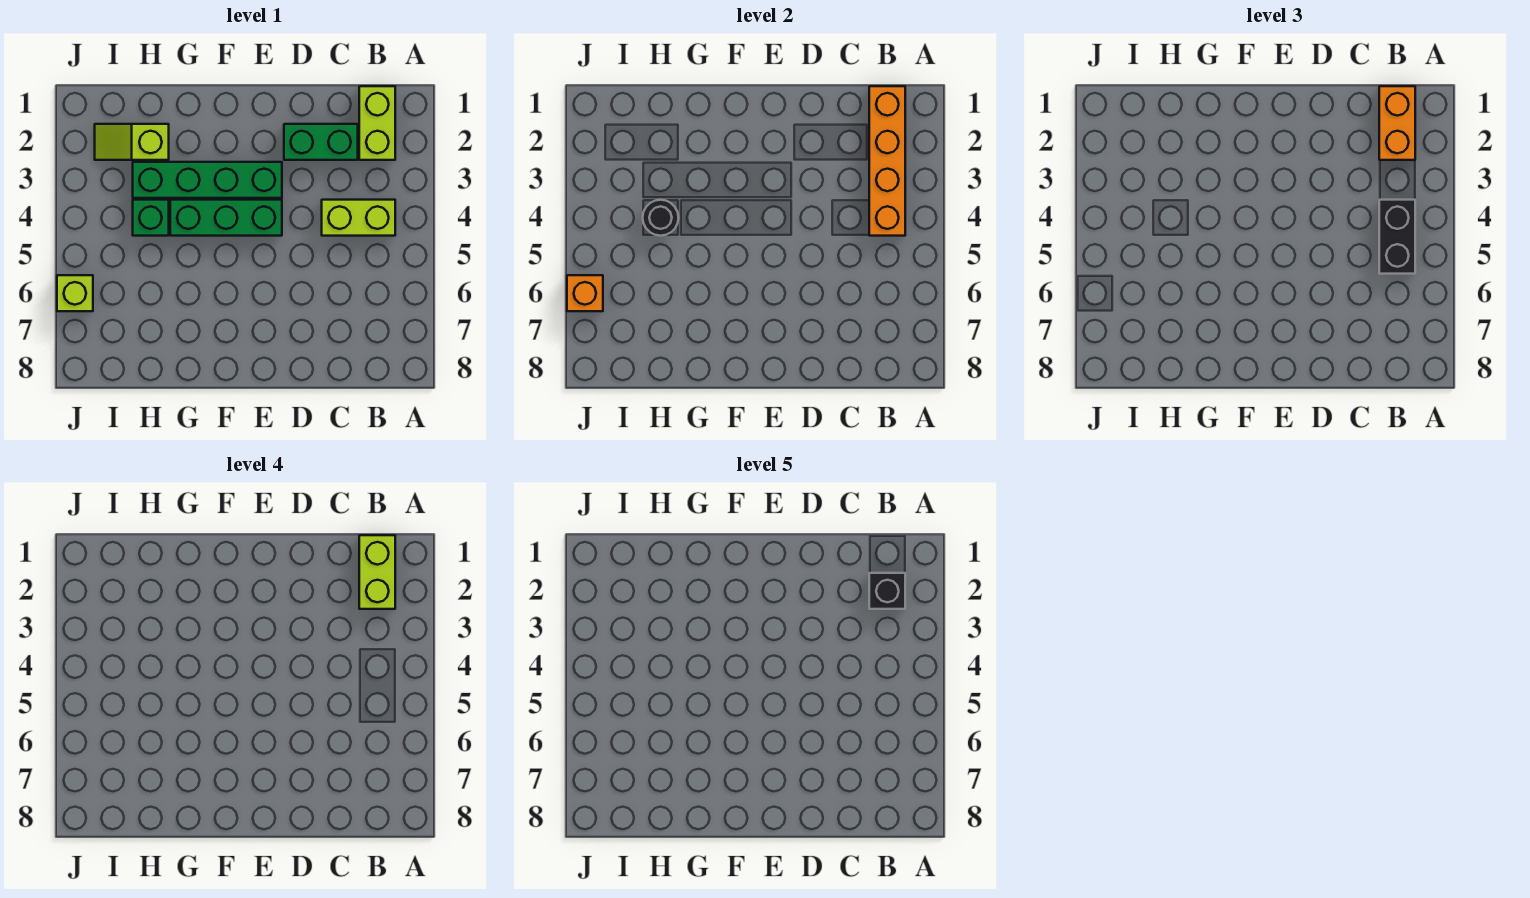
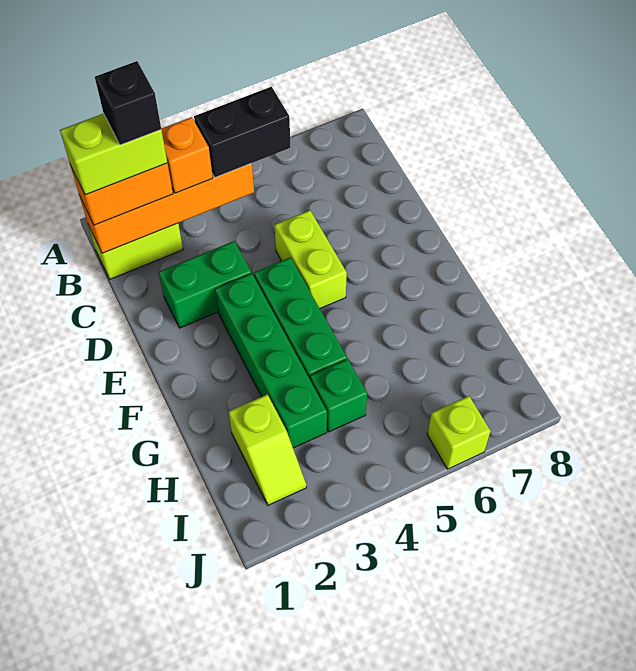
lime brick B4:C4 level 1 -> lime brick D5:E5 level 1
green brick C2:D2 level 1 -> green brick D2:D3 level 1
black round brick H4 level 2 -> none
orange brick J6 level 2 -> orange brick B3 level 3

